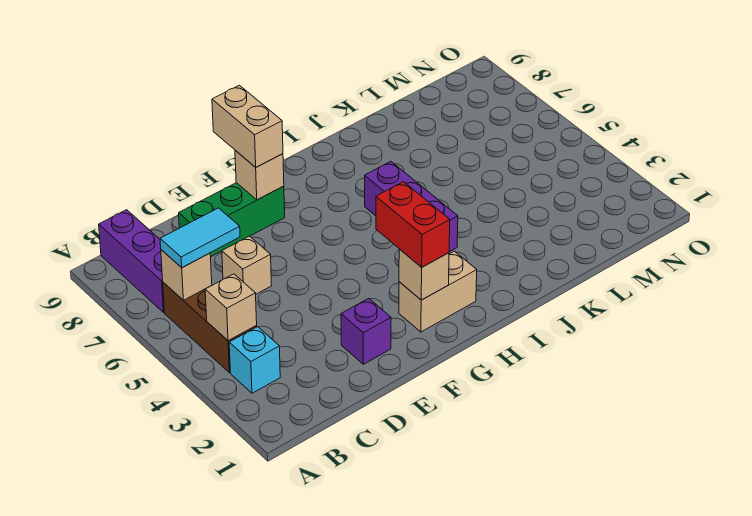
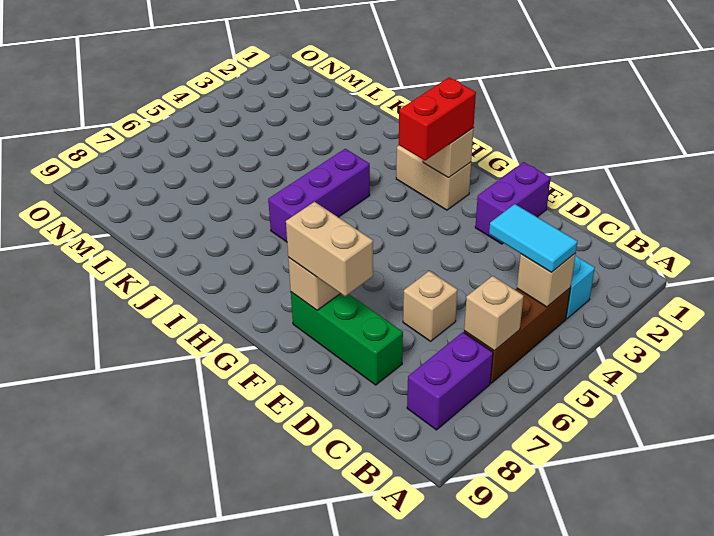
cyan tile B6:C6 level 3 -> cyan tile B4:C4 level 3
purple brick B7:B9 level 1 -> purple brick B7:B8 level 1
purple brick E2 level 1 -> purple brick E1:E2 level 1
tan brick F8:F9 level 3 -> tan brick E8:F8 level 3

